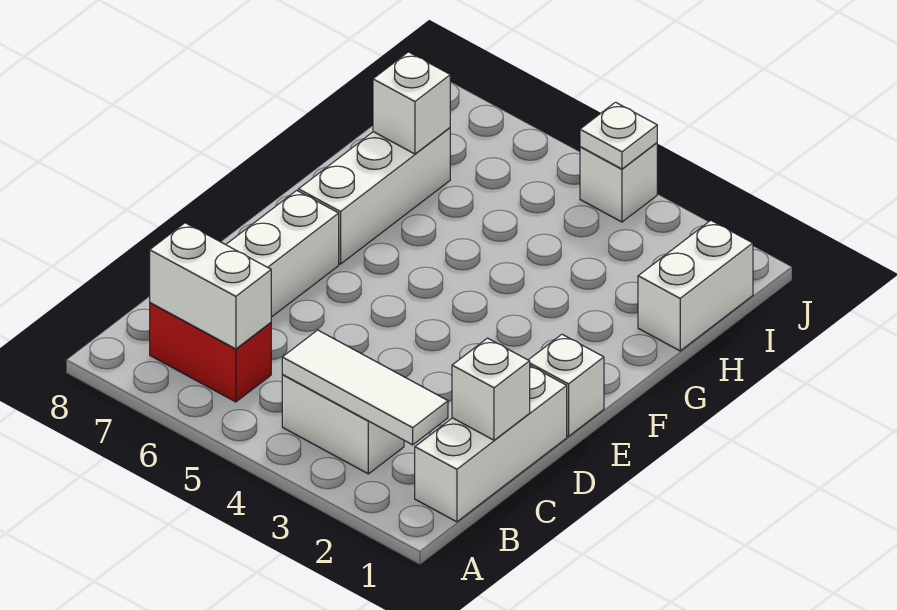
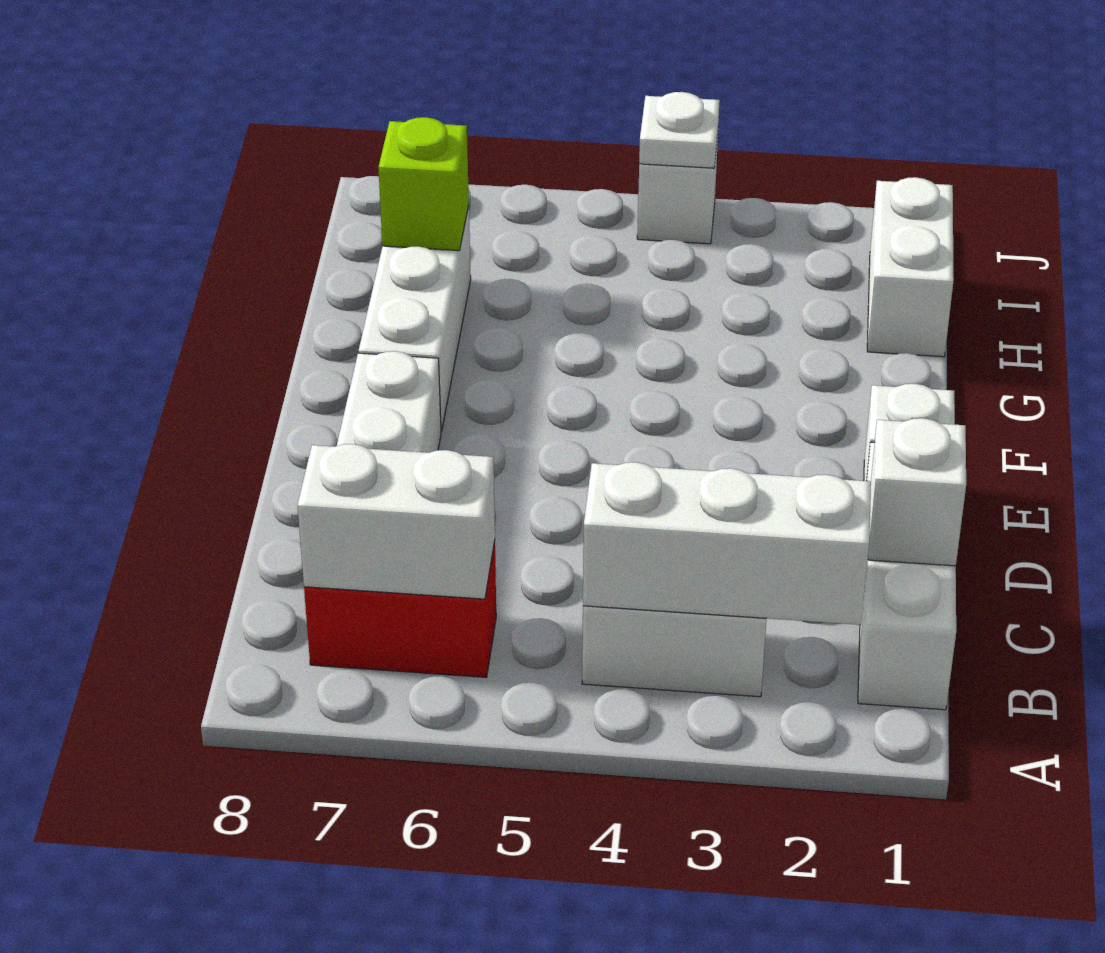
white tile B2:B4 level 2 -> white brick B2:B4 level 2
white brick H7 level 2 -> lime brick H7 level 2

